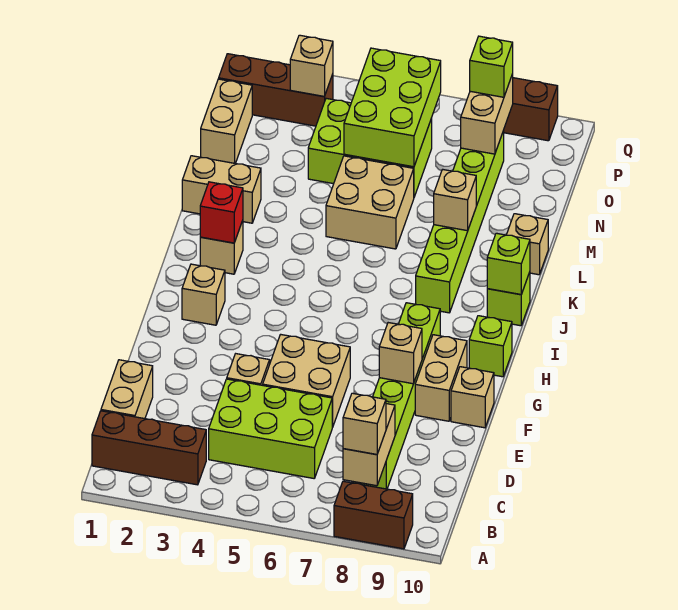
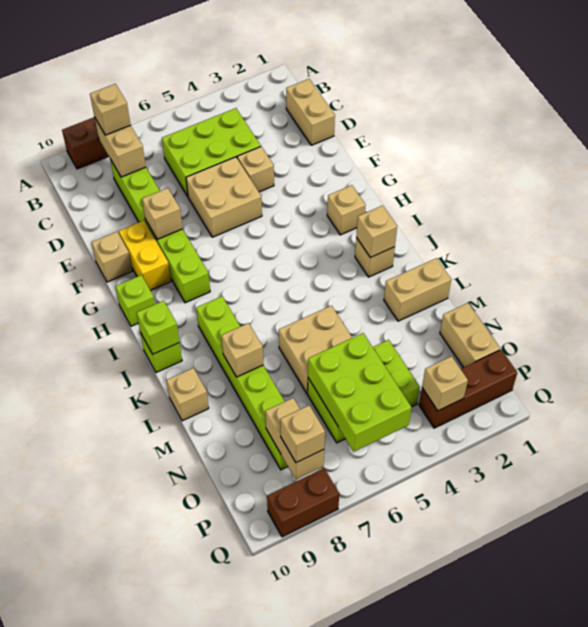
brown brick B1:B3 level 1 -> none
tan brick F9:G9 level 1 -> yellow brick F9:G9 level 1
red brick J2 level 2 -> tan brick J2 level 2
lime brick P8 level 3 -> tan brick P8 level 3

